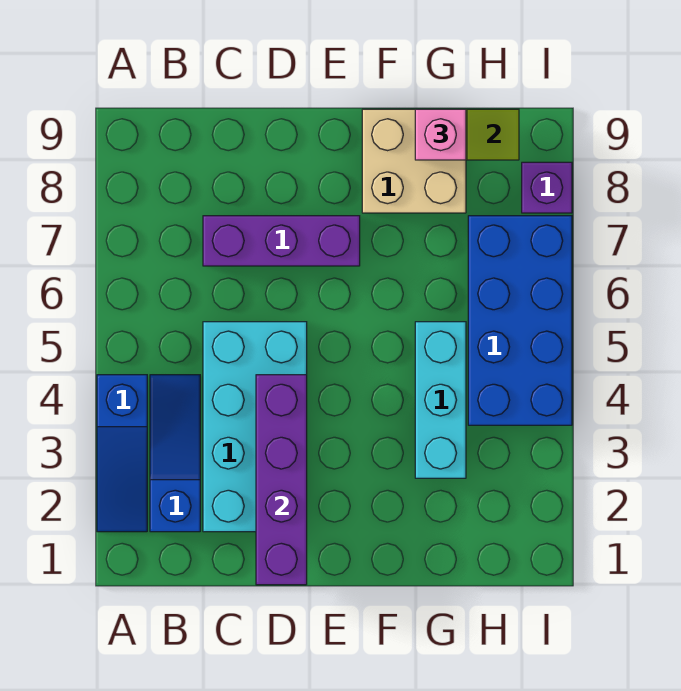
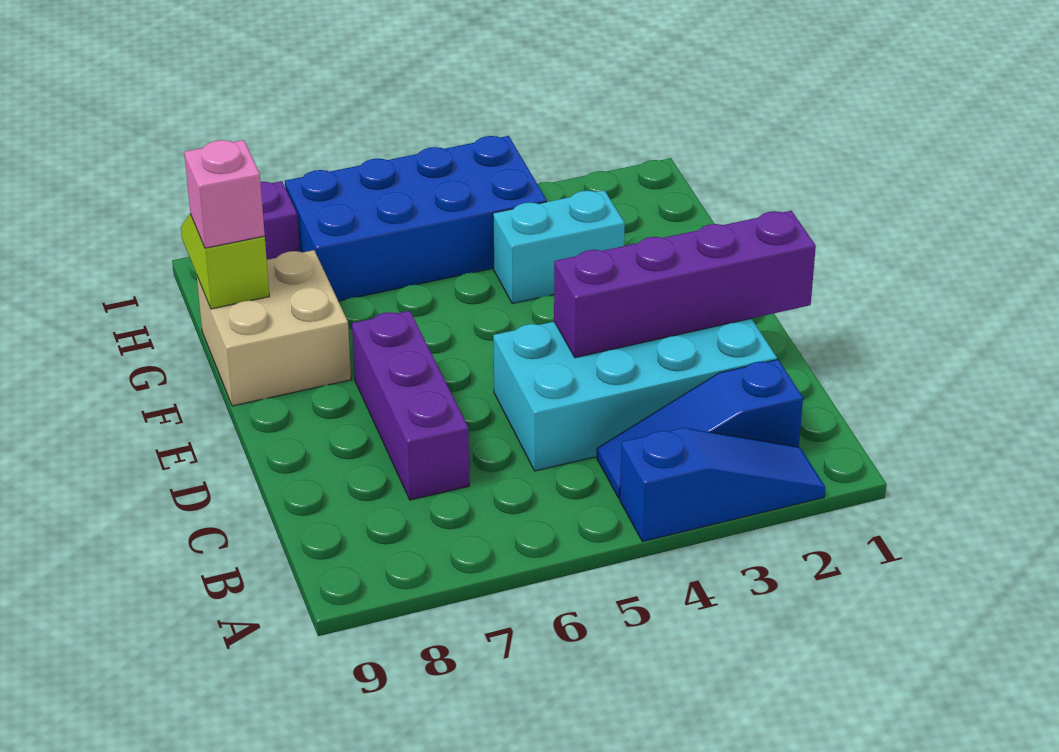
cyan brick G3:G5 level 1 -> cyan brick G3:G4 level 1

